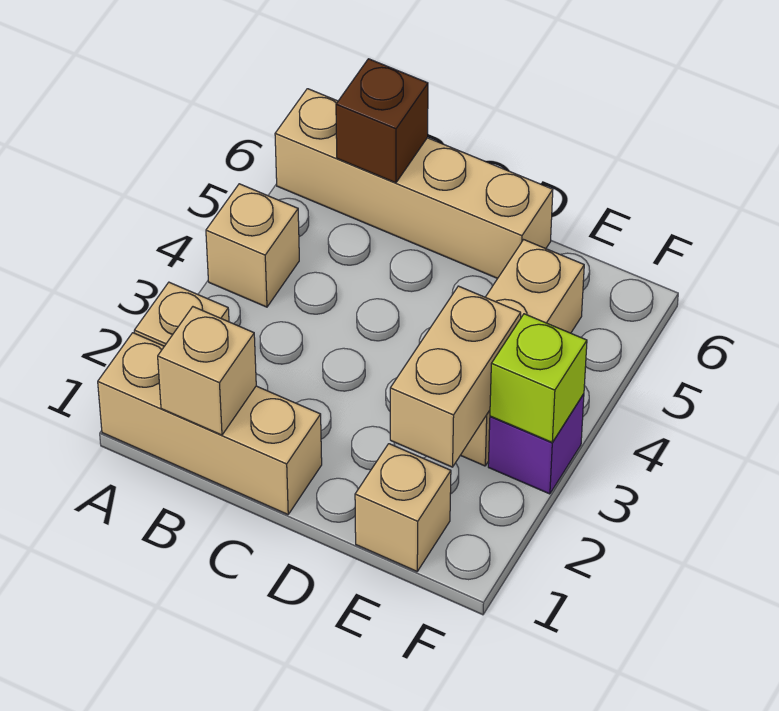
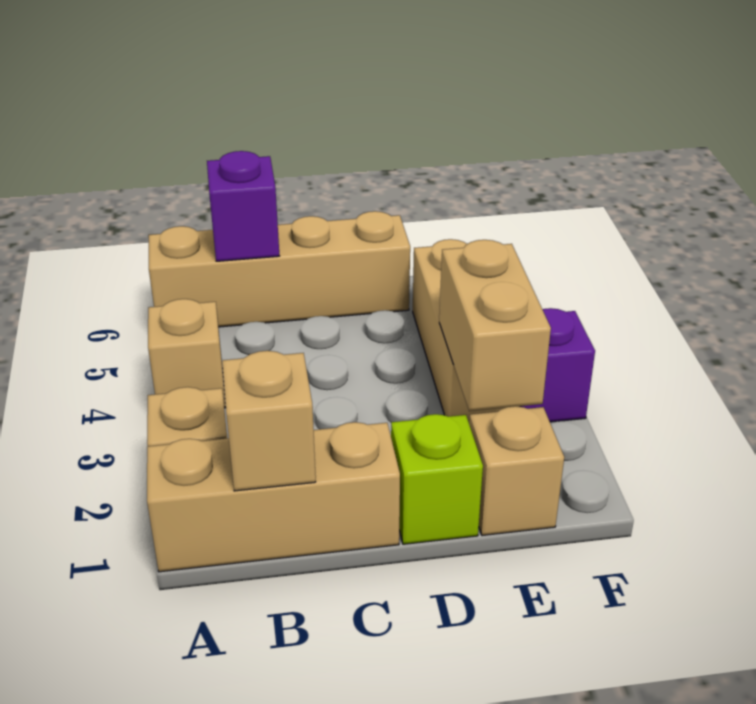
brown brick B6 level 2 -> purple brick B6 level 2
lime brick F3 level 2 -> lime brick D1 level 1

